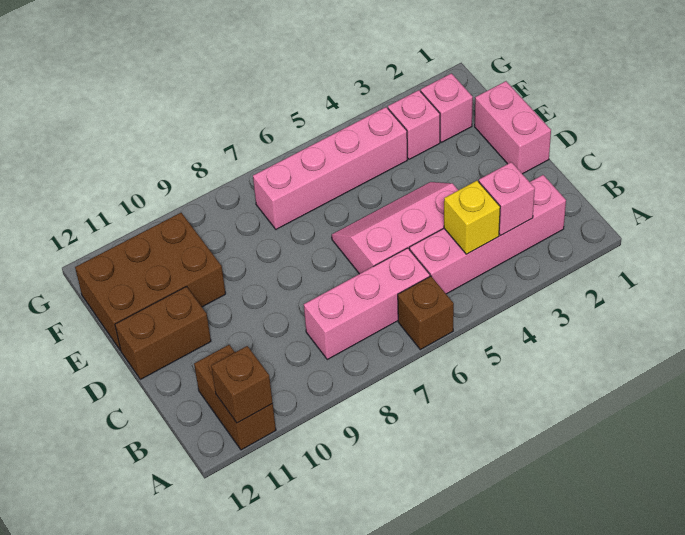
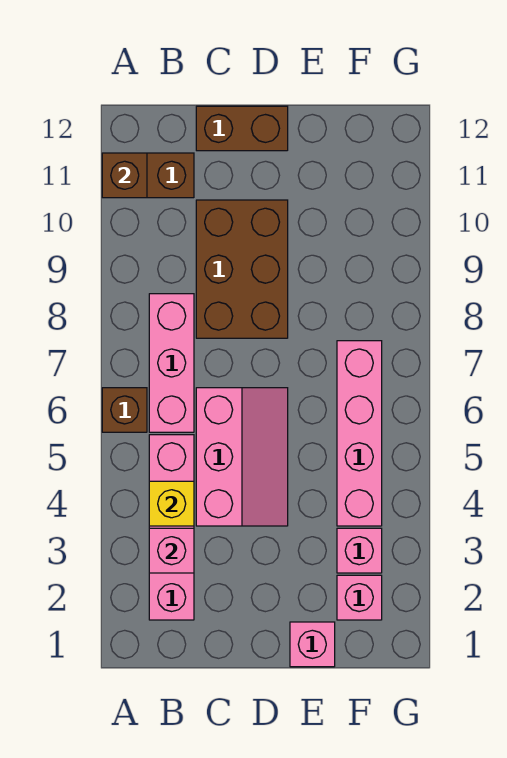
pink brick D1:E1 level 1 -> pink brick E1 level 1
brown brick D11:D12 level 1 -> brown brick C12:D12 level 1
brown brick E10:F12 level 1 -> brown brick C8:D10 level 1

